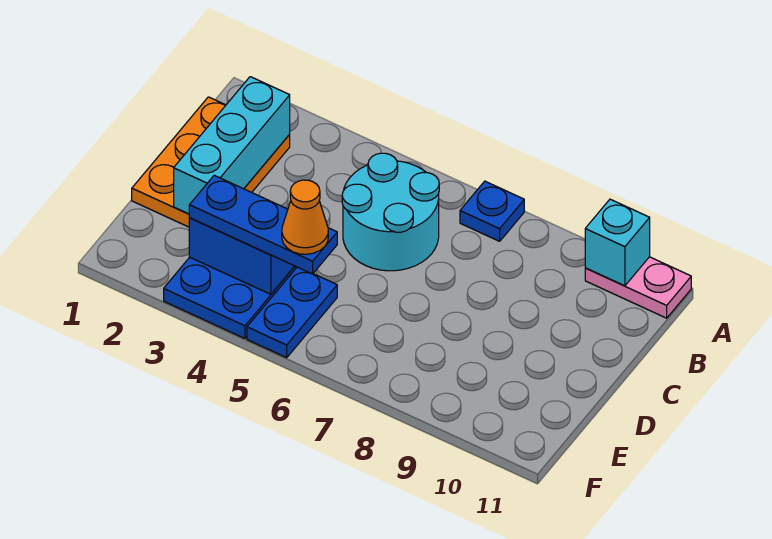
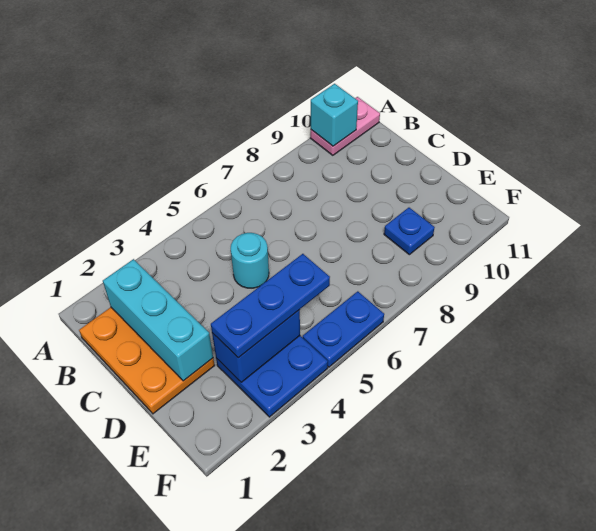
blue plate A7 level 1 -> blue plate E9 level 1
cyan round brick B5:C6 level 1 -> cyan round brick C5 level 1
blue plate E5:F5 level 1 -> blue plate F5:F6 level 1
orange cone E5 level 4 -> none

